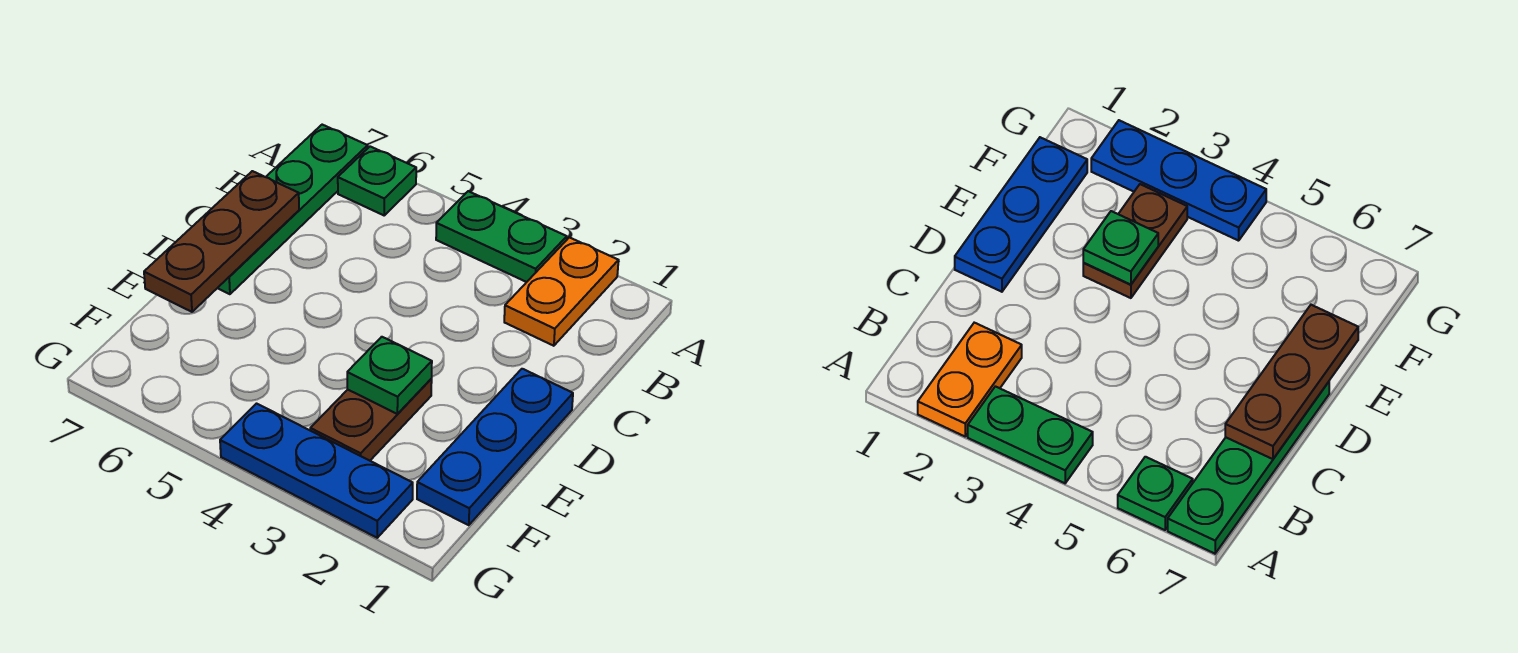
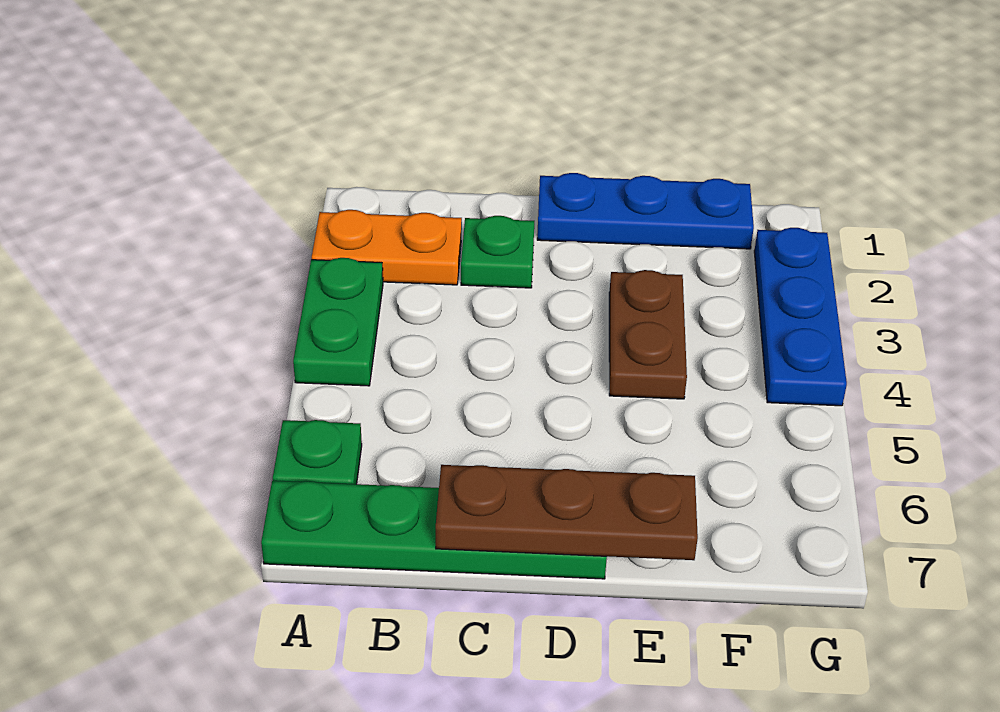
brown plate E3:F3 level 1 -> brown plate E3:E4 level 1
green plate E3 level 2 -> green plate C2 level 1

